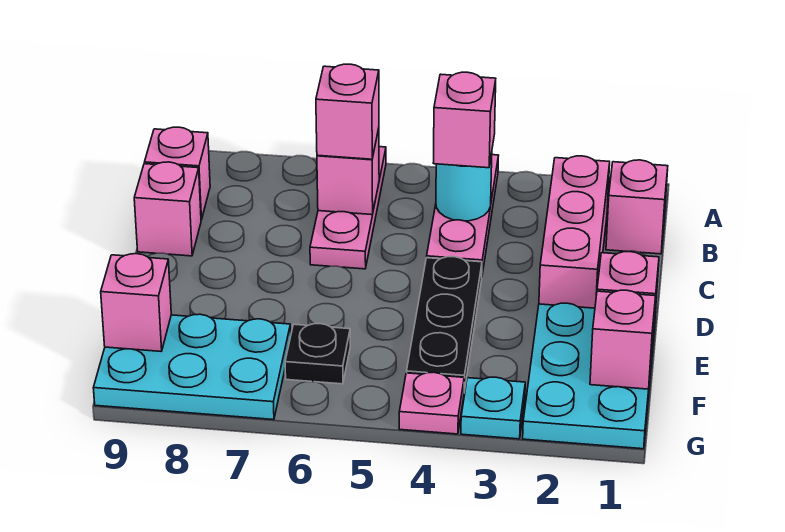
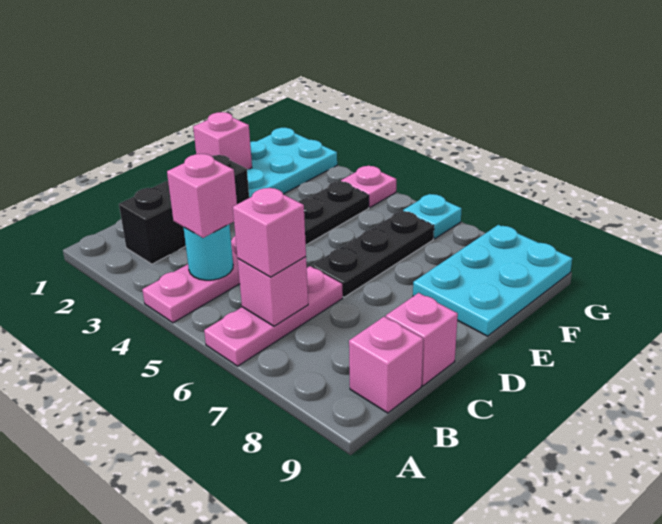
pink brick B1 level 1 -> none
pink brick B2:D2 level 1 -> black brick B2:D2 level 1
pink brick F1 level 2 -> none
black plate F6 level 1 -> black plate D6:F6 level 1
cyan plate F7:G9 level 1 -> cyan plate E8:G9 level 1
pink brick F9 level 2 -> none
cyan plate G3 level 1 -> cyan plate G6 level 1

